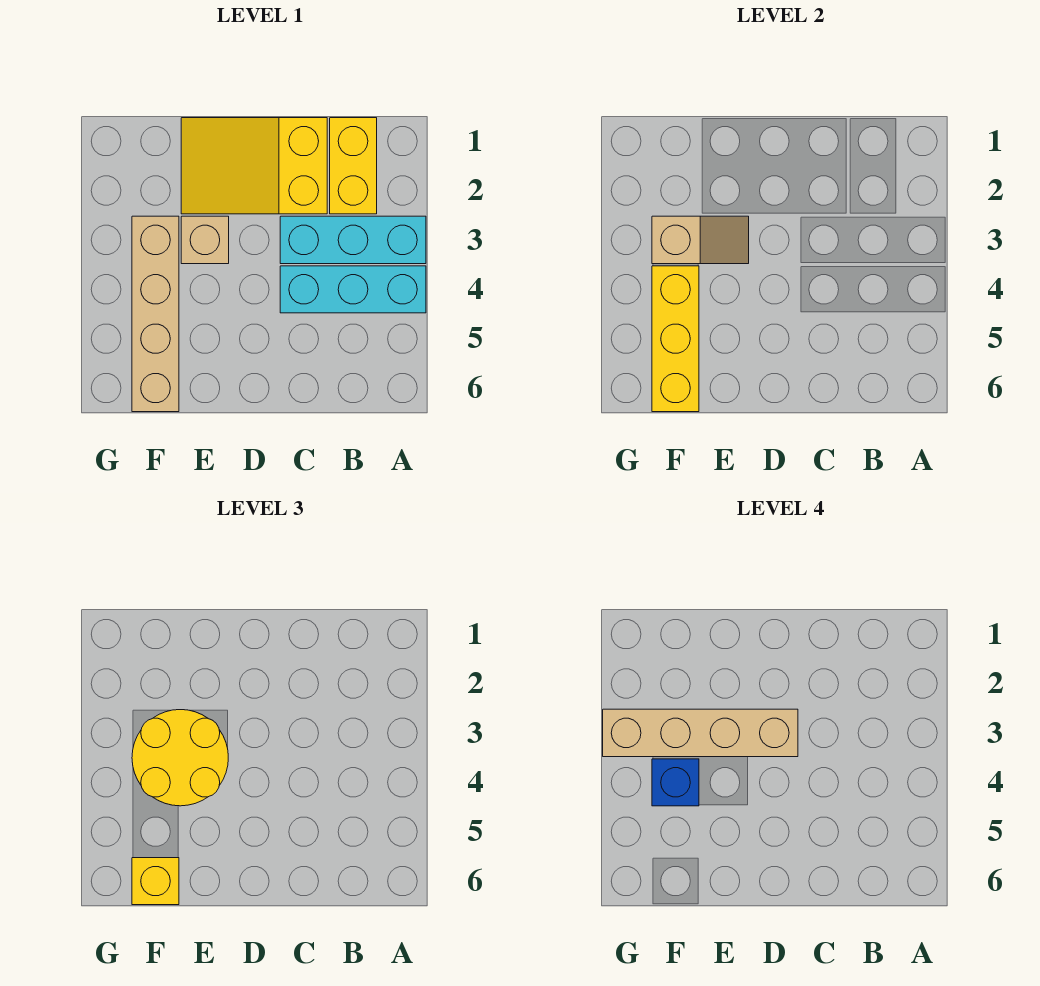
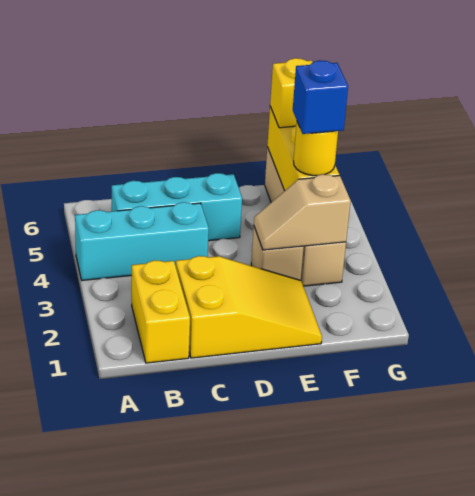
cyan brick A3:C3 level 1 -> cyan brick B5:D5 level 1
tan brick D3:G3 level 4 -> none
yellow round brick E3:F4 level 3 -> yellow round brick F4 level 3

